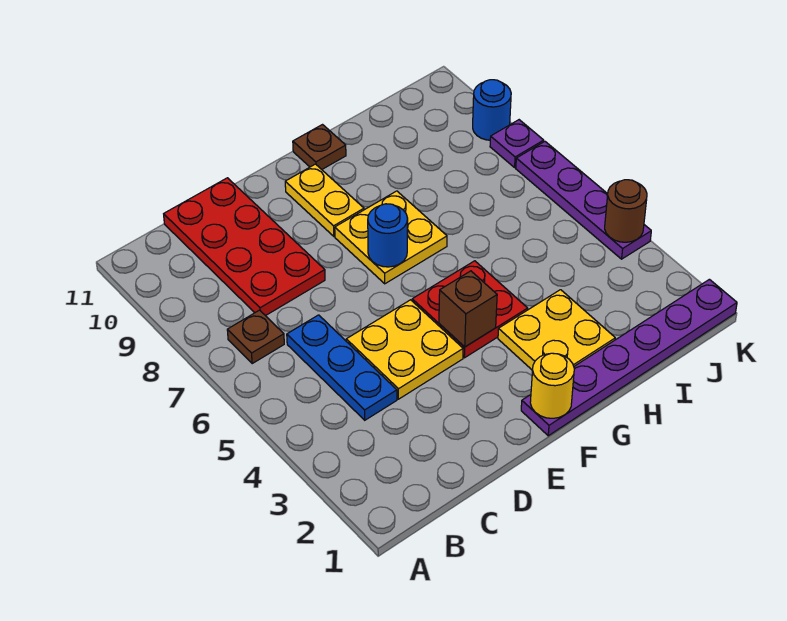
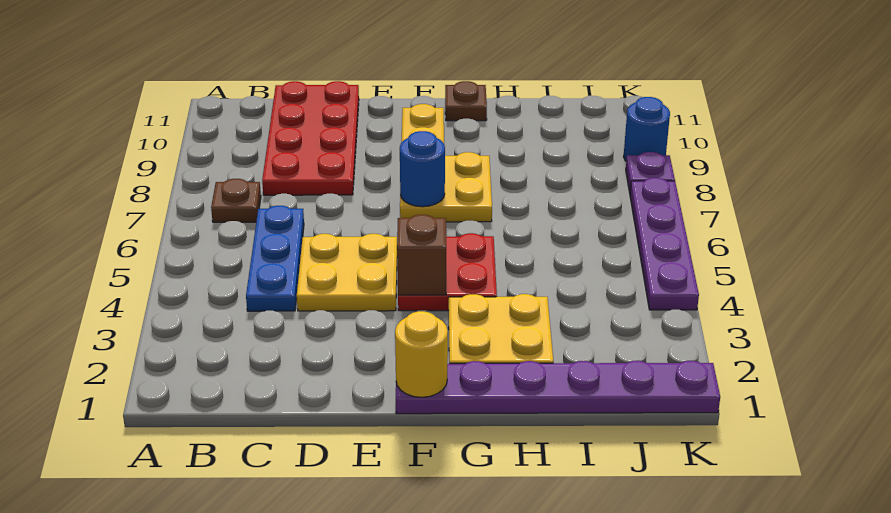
brown round brick K4 level 2 -> none

